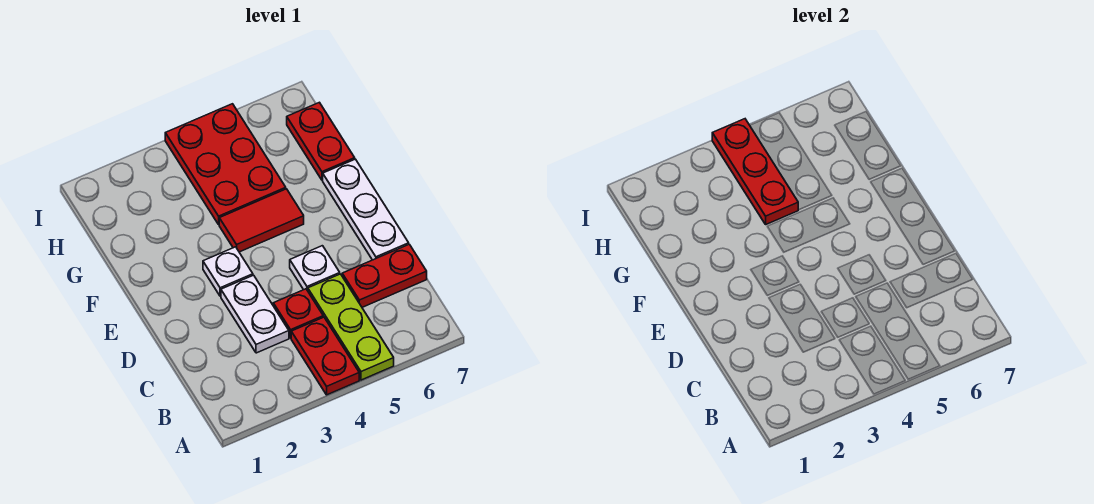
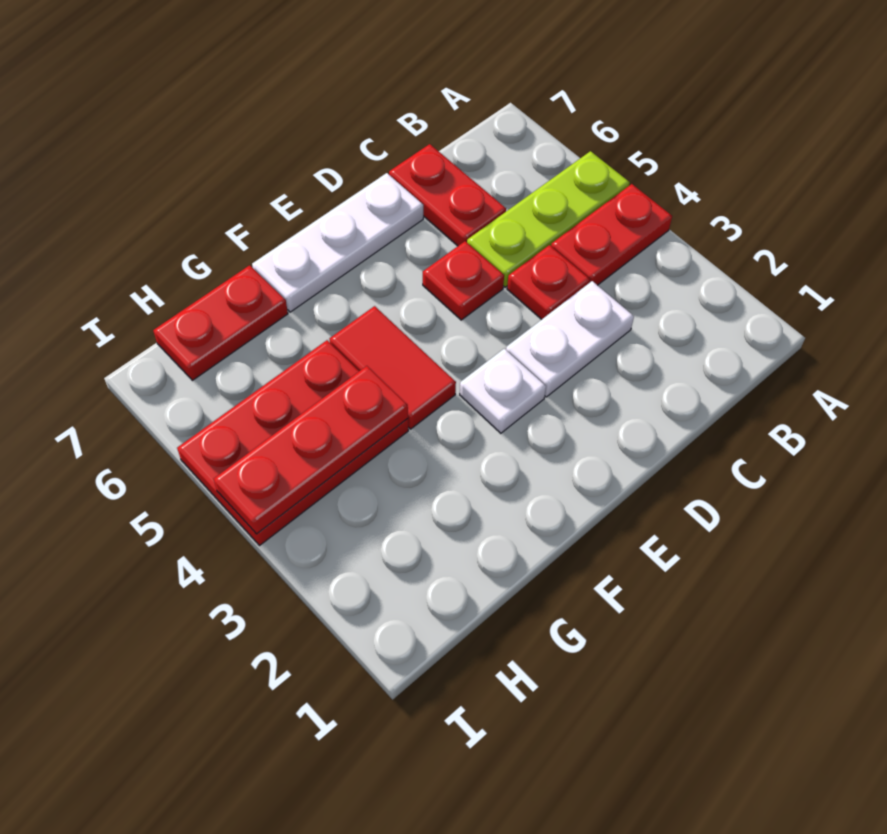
white plate D5 level 1 -> red plate D5 level 1

